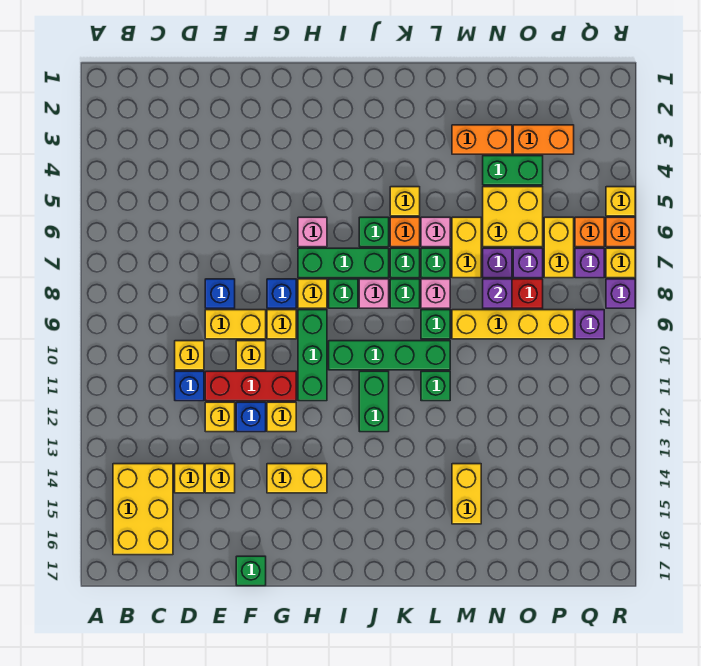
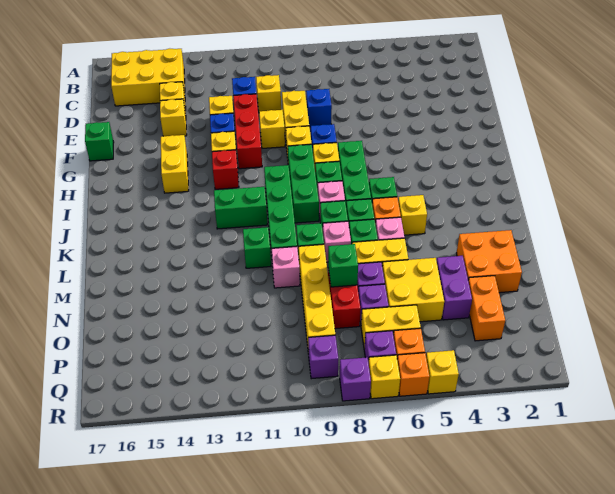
pink brick H6 level 1 -> pink brick M10 level 1
green brick H9:H11 level 1 -> green brick H9:J9 level 1
none -> red brick H12 level 1
orange brick M3:N3 level 1 -> orange brick M2:N3 level 1
yellow brick M14:M15 level 1 -> none
green brick N4:O4 level 1 -> purple brick N4:O4 level 1
purple brick N8 level 2 -> green brick N8 level 2

